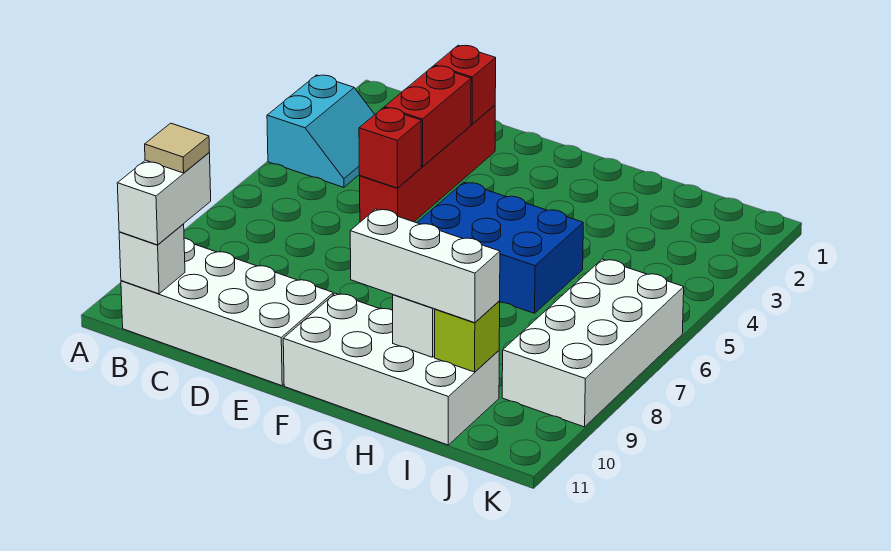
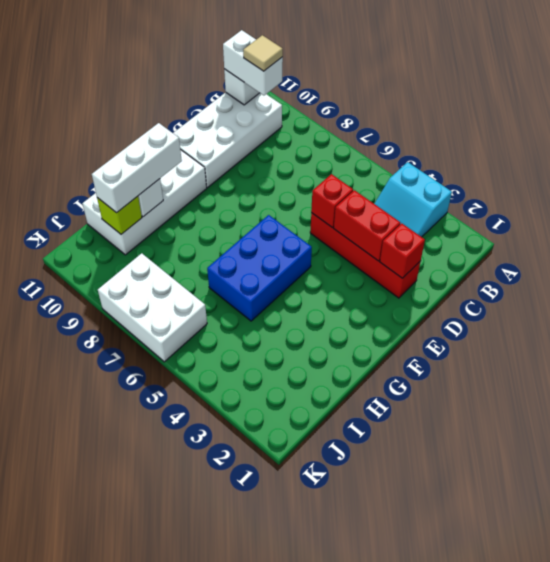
white brick J6:K9 level 1 -> white brick J6:K8 level 1

